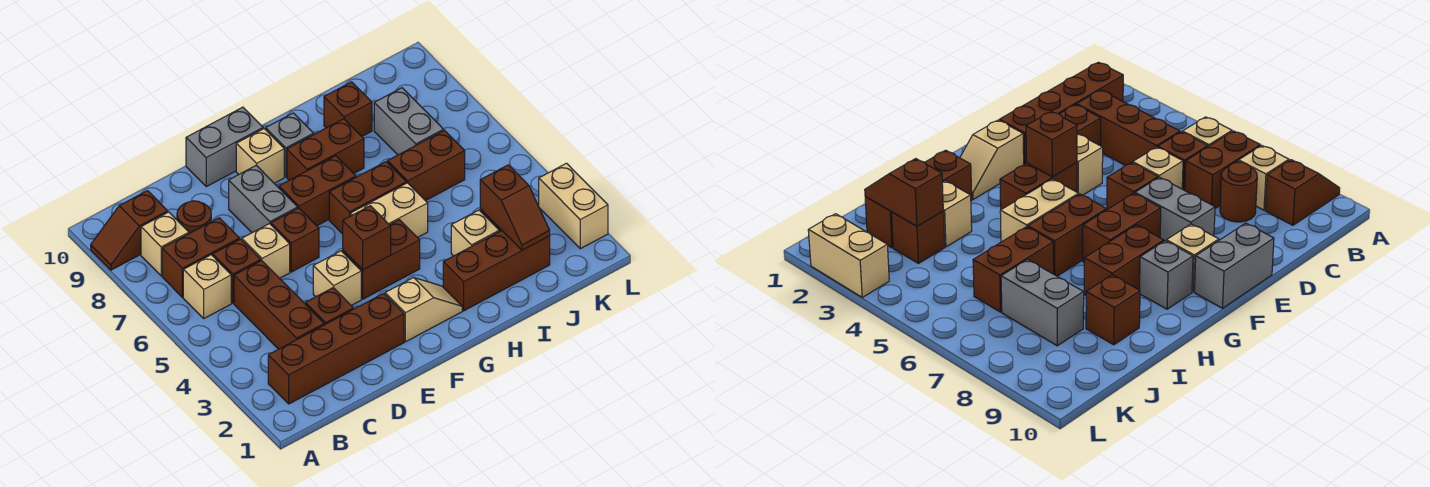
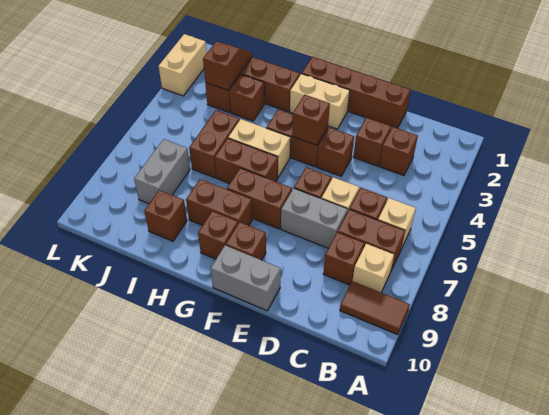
brown slope A9:B9 level 1 top B -> brown tile A9:B9 level 1
brown brick B2:E2 level 1 -> brown brick D1:G1 level 1
brown brick C3:C5 level 1 -> brown brick C3 level 1
brown round brick C8 level 1 -> brown brick C8 level 1
tan brick E4 level 1 -> brown brick E4 level 1
grey brick E7:E8 level 1 -> grey brick D7:E7 level 1
tan slope F2:G2 level 1 top F -> tan brick F2:G2 level 1
tan brick F9 level 1 -> brown brick F9 level 1
grey brick G9 level 1 -> brown brick G9 level 1
tan brick I3 level 1 -> brown brick I3 level 1
brown brick I6:J6 level 1 -> brown brick I5:I6 level 1

